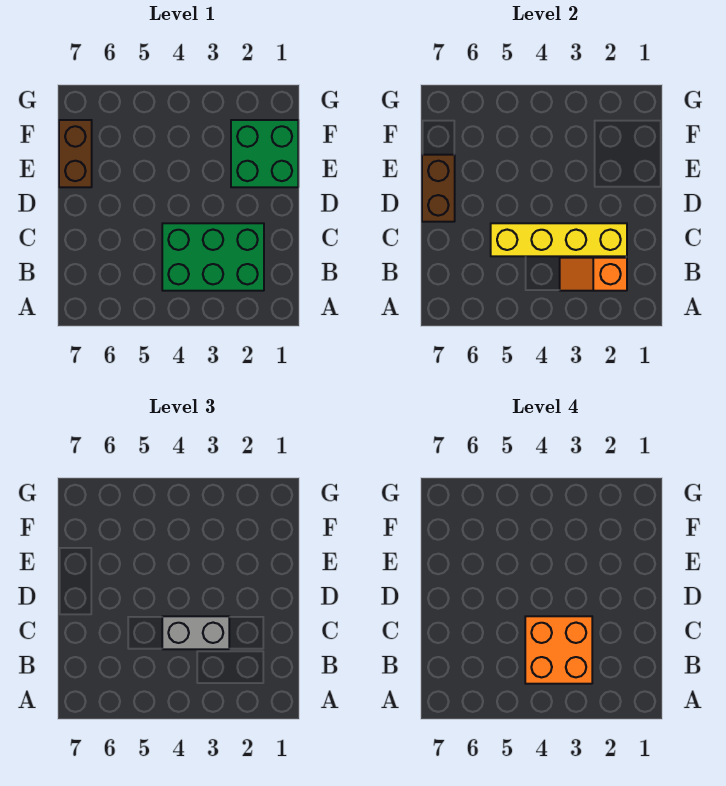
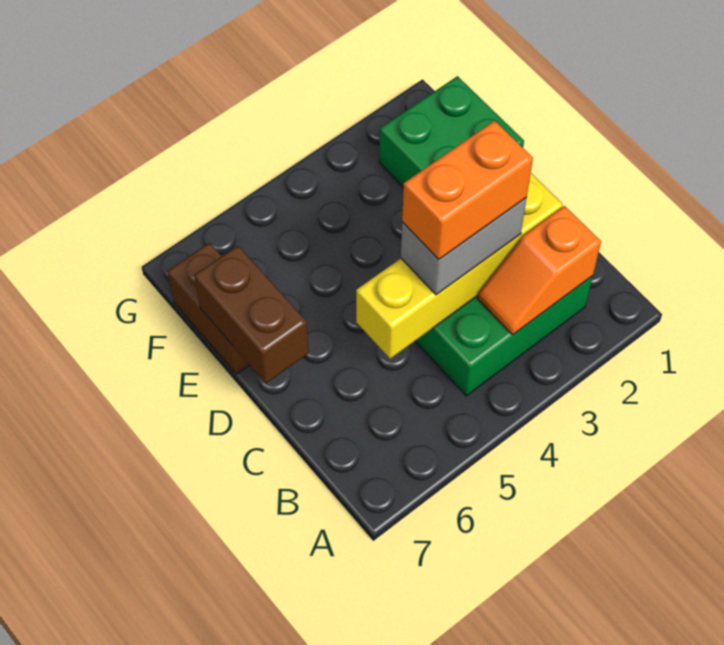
orange brick B3:C4 level 4 -> orange brick C3:C4 level 4

